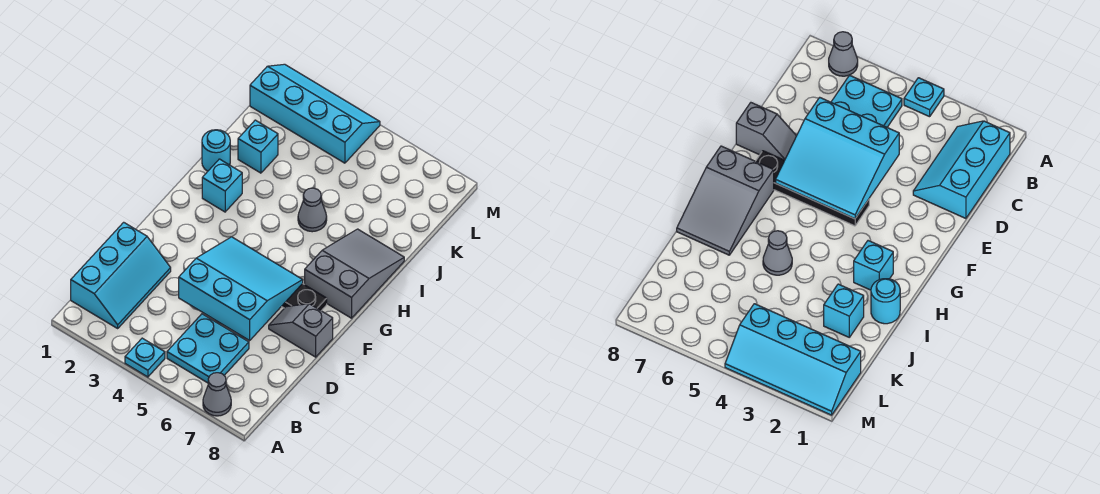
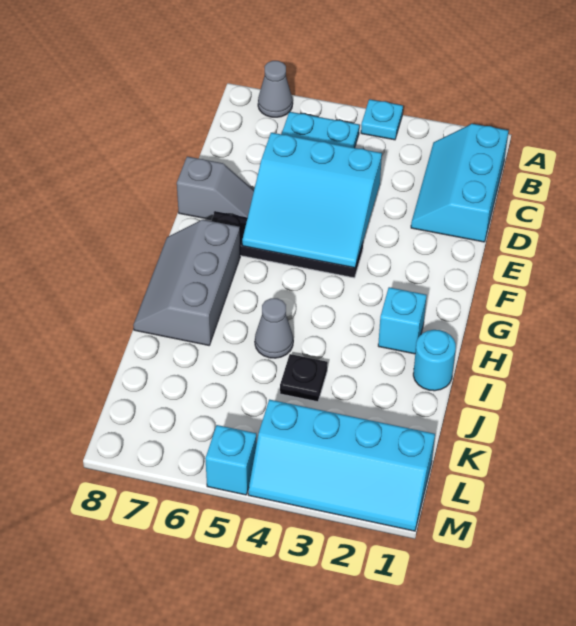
grey slope G7:I8 level 1 top G -> grey slope G7:I8 level 1 top 7
cyan brick J2 level 1 -> cyan brick M5 level 1
none -> black plate J4 level 1

